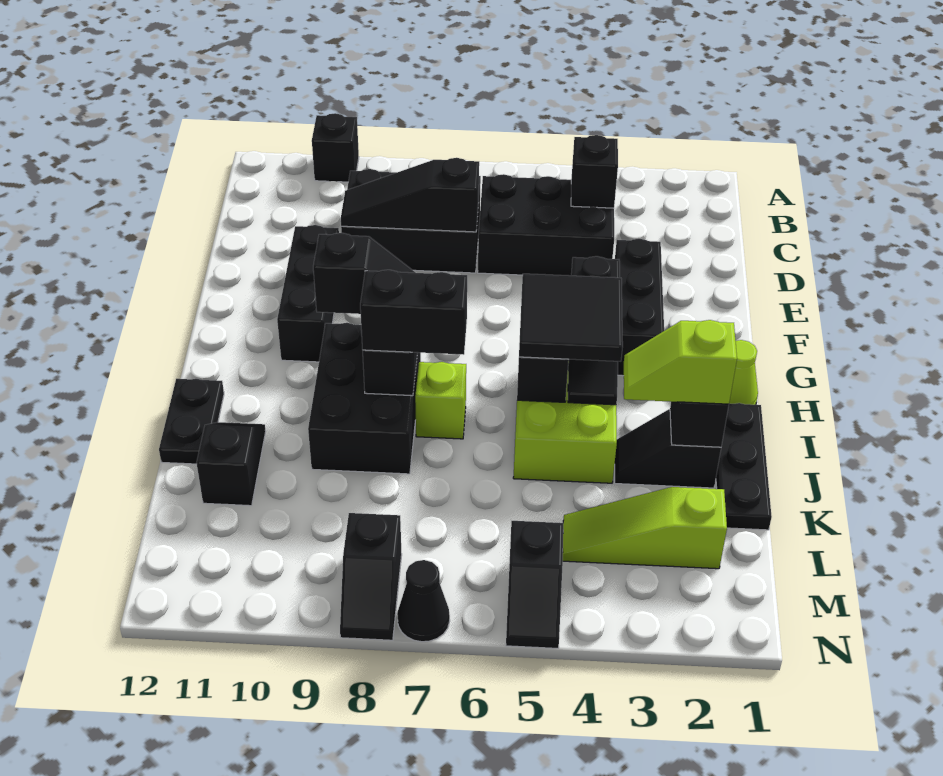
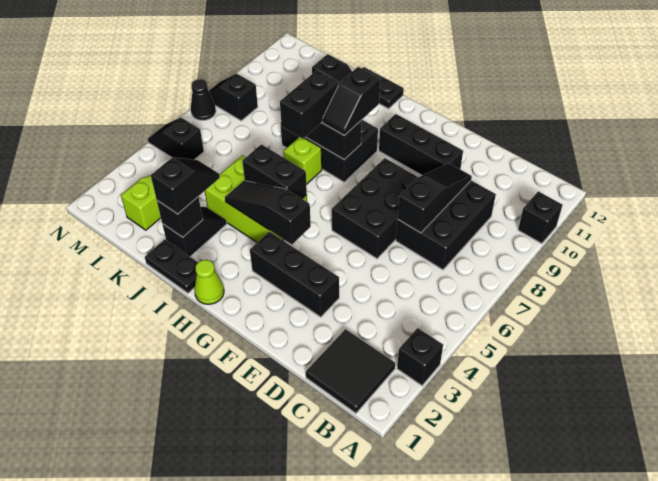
black brick C4:D6 level 1 -> black brick E6:F8 level 1
black brick C4 level 2 -> black brick A3 level 1
black tile H4:I5 level 3 -> black tile B1:C2 level 1
black plate I1:K1 level 1 -> black plate I1:J1 level 1
lime slope J2:J3 level 3 top 2 -> black slope J2:J3 level 3 top 2

